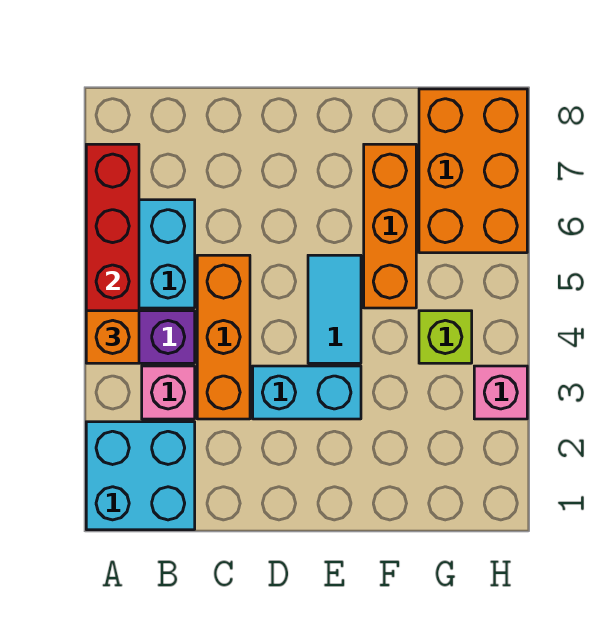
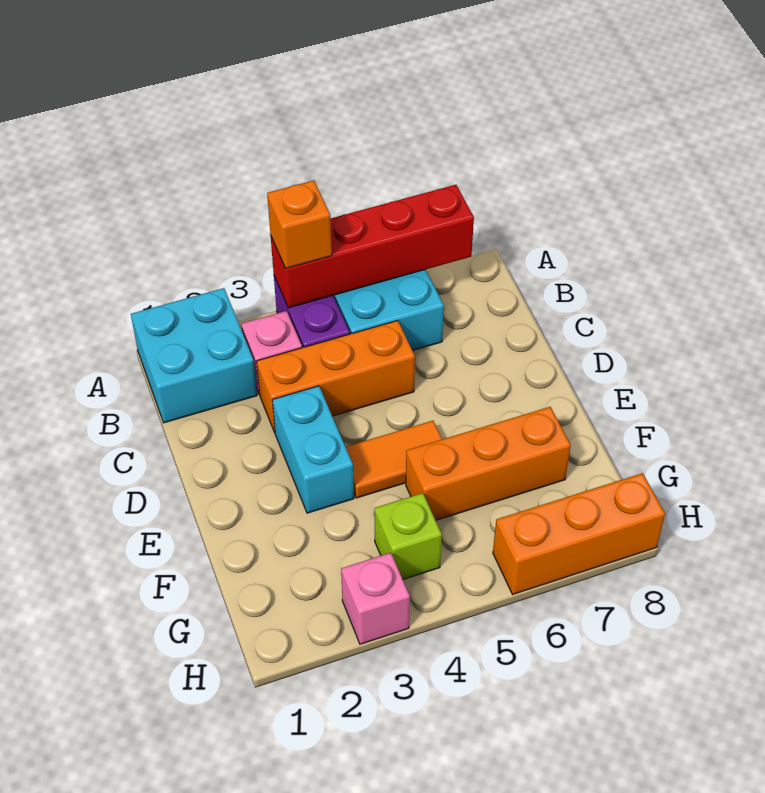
cyan tile E4:E5 level 1 -> orange tile E4:E5 level 1
orange brick G6:H8 level 1 -> orange brick H6:H8 level 1

